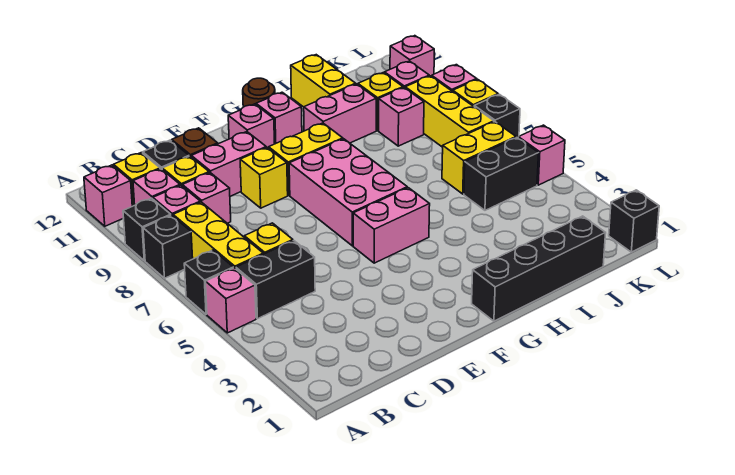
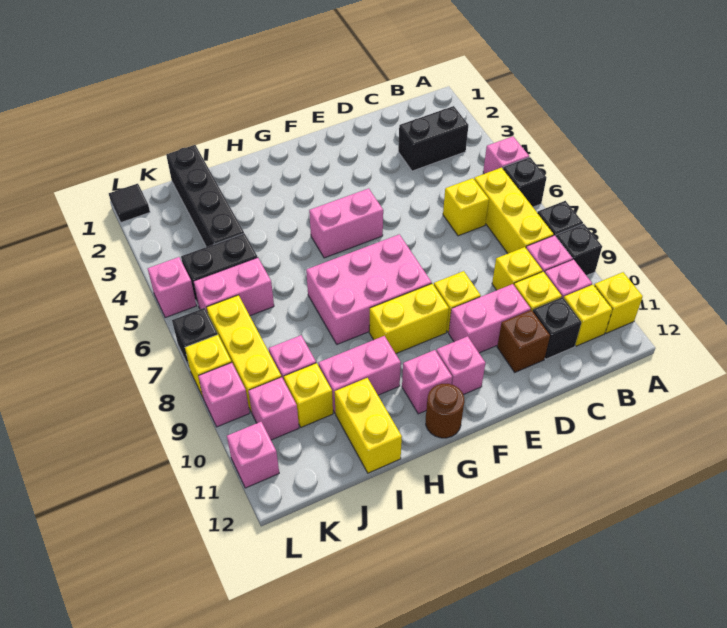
pink brick A11 level 1 -> yellow brick A11 level 1
black brick B5:C5 level 1 -> black brick B3:C3 level 1
pink brick C9 level 1 -> yellow brick C9 level 1
pink brick F6:G8 level 1 -> pink brick F7:H8 level 1
black brick G1:J1 level 1 -> black brick J1:J4 level 1
yellow brick J6:K6 level 1 -> pink brick J6:K6 level 1
black brick L1 level 1 -> black tile L1 level 1

